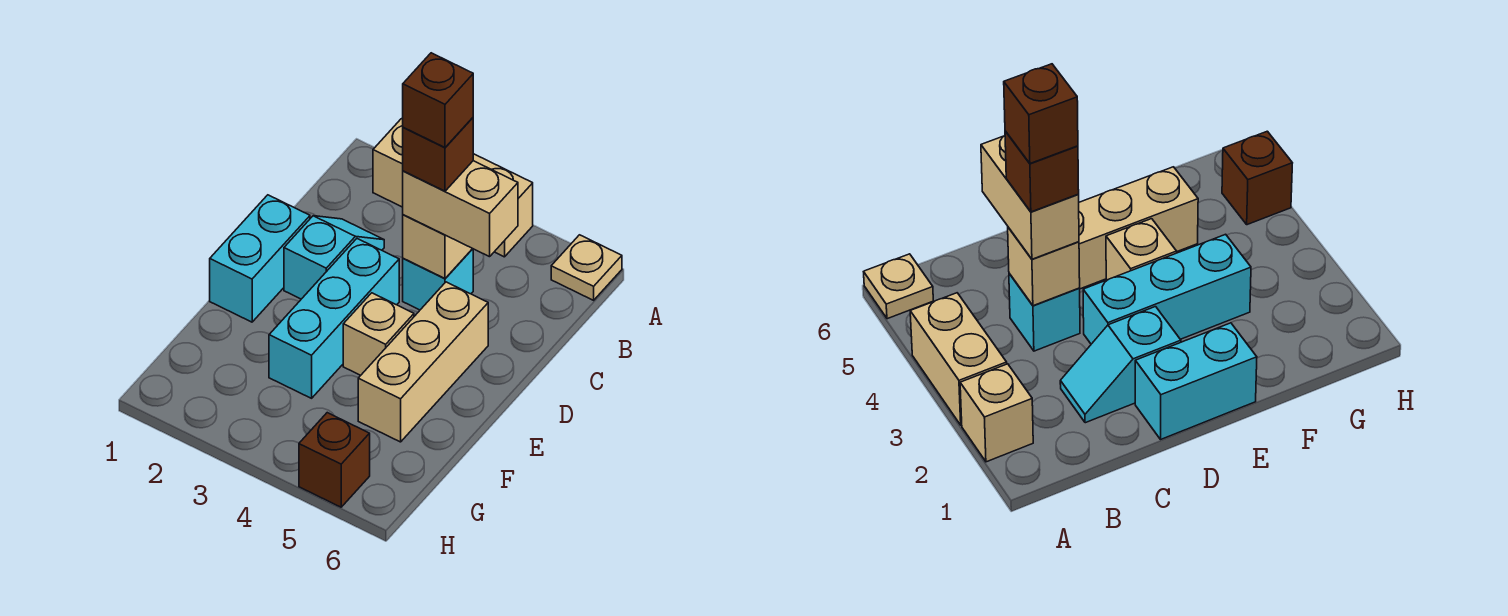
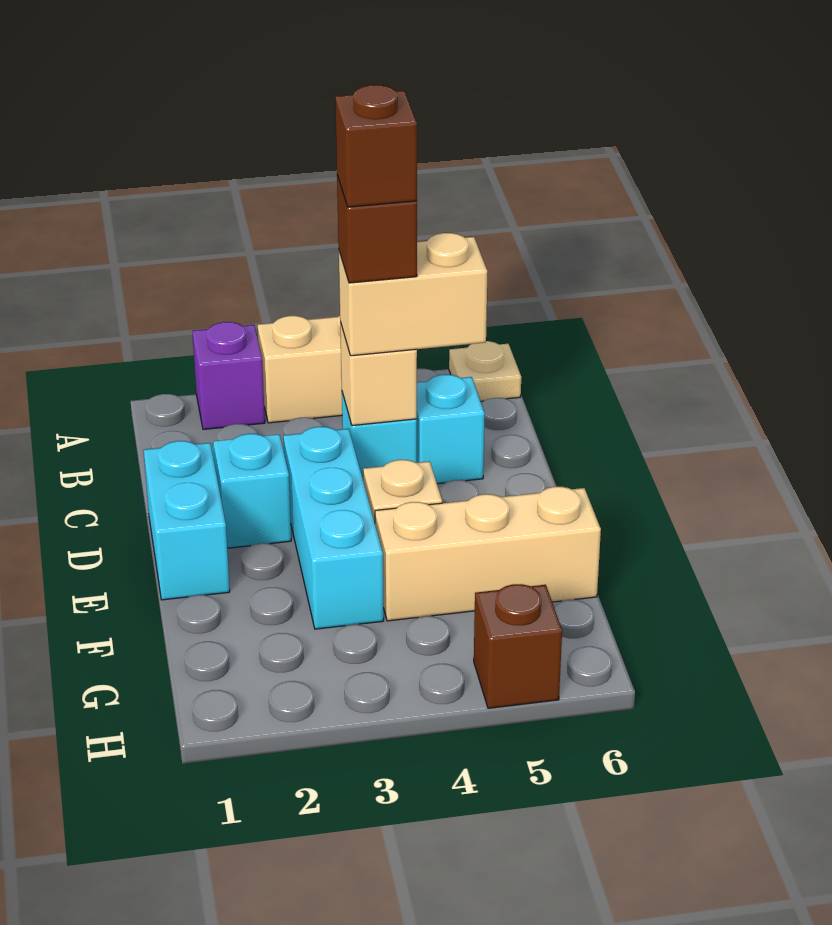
tan brick A2 level 1 -> purple brick A2 level 1
none -> cyan brick C5 level 1
tan brick D5:F5 level 1 -> tan brick F4:F6 level 1

